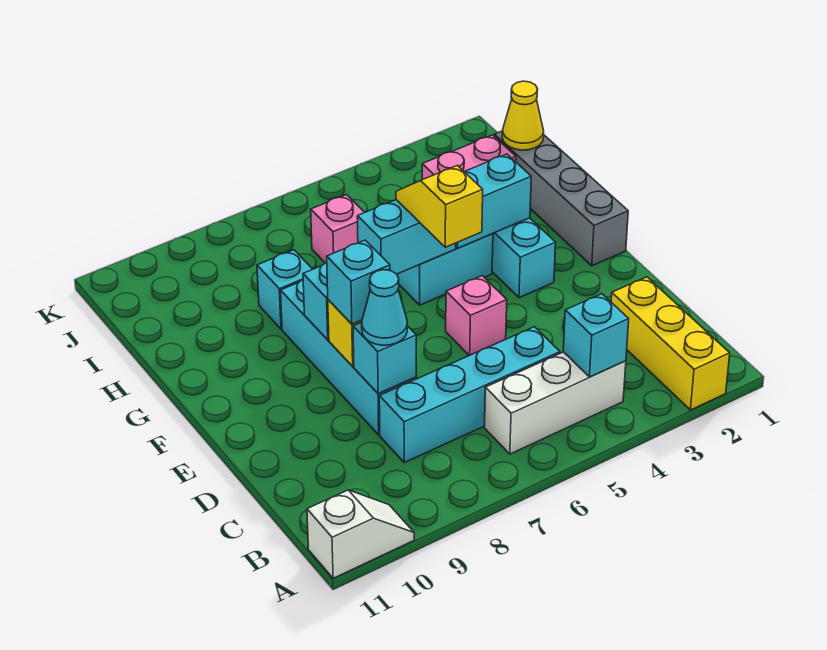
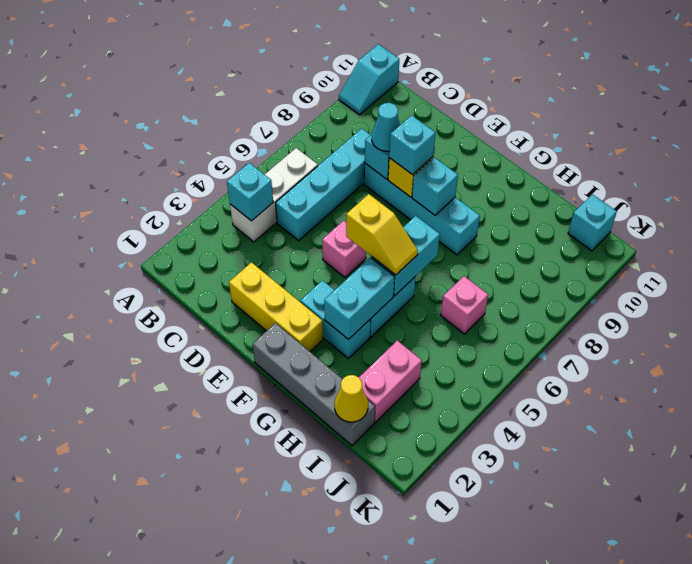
yellow brick A2:C2 level 1 -> yellow brick D2:F2 level 1
white slope A10:A11 level 1 top 11 -> cyan slope A10:A11 level 1 top 11
cyan brick H8 level 1 -> cyan brick J11 level 1

